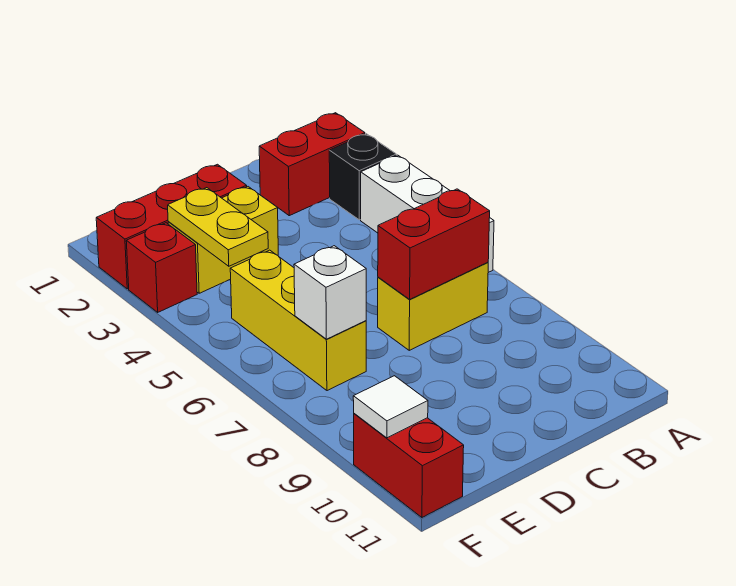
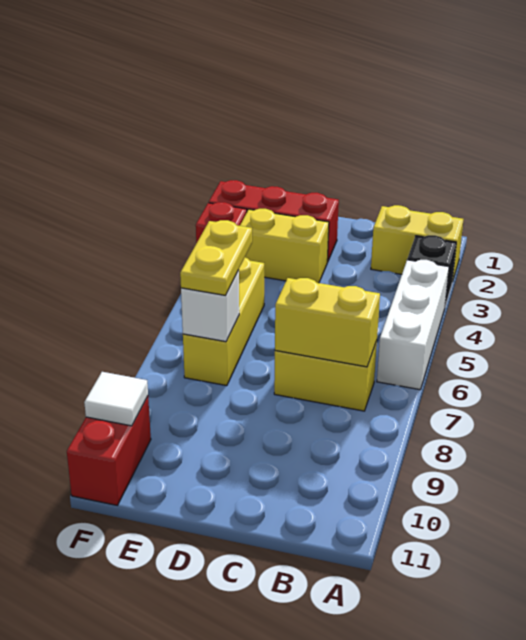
red brick A2:B2 level 1 -> yellow brick A2:B2 level 1
red brick B7:C7 level 2 -> yellow brick B7:C7 level 2
yellow plate E3:E4 level 2 -> yellow plate E6:E7 level 3

